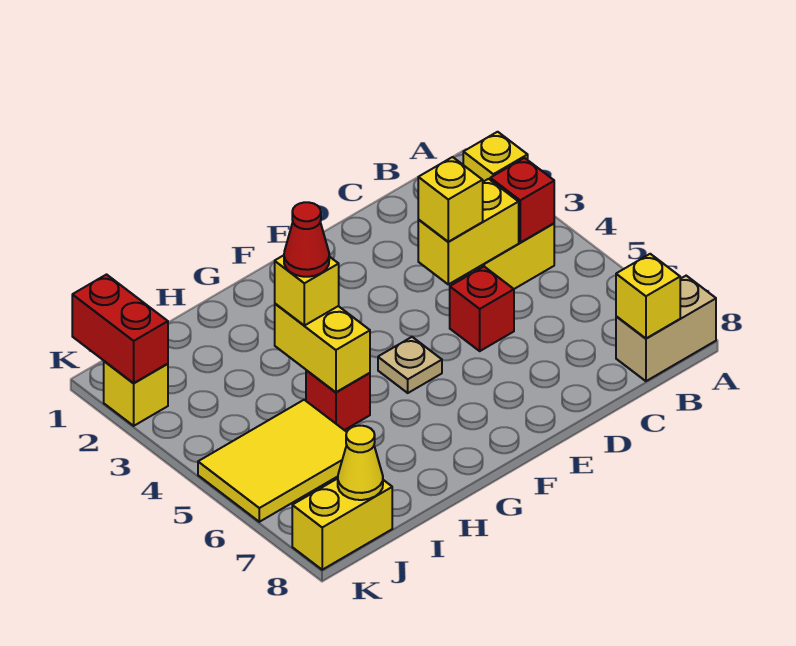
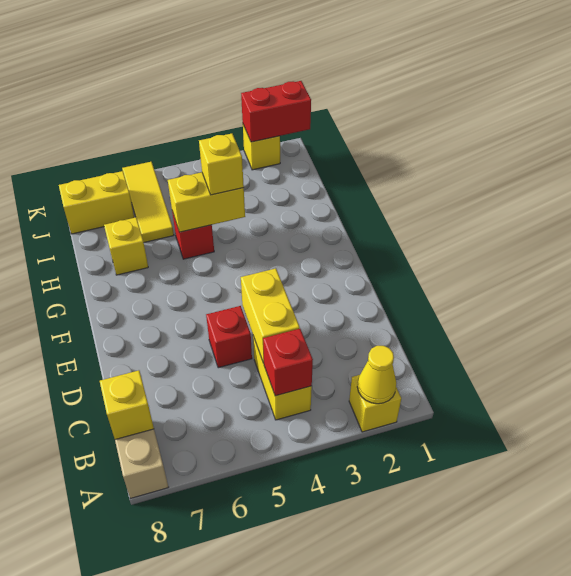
yellow brick D4 level 3 -> yellow brick H7 level 1
tan plate F5 level 1 -> none
red cone H4 level 4 -> none
yellow tile I5:K6 level 1 -> yellow tile I6:K6 level 1
yellow brick J8:K8 level 1 -> yellow brick J7:J8 level 1
yellow cone J8 level 2 -> yellow cone A2 level 2

